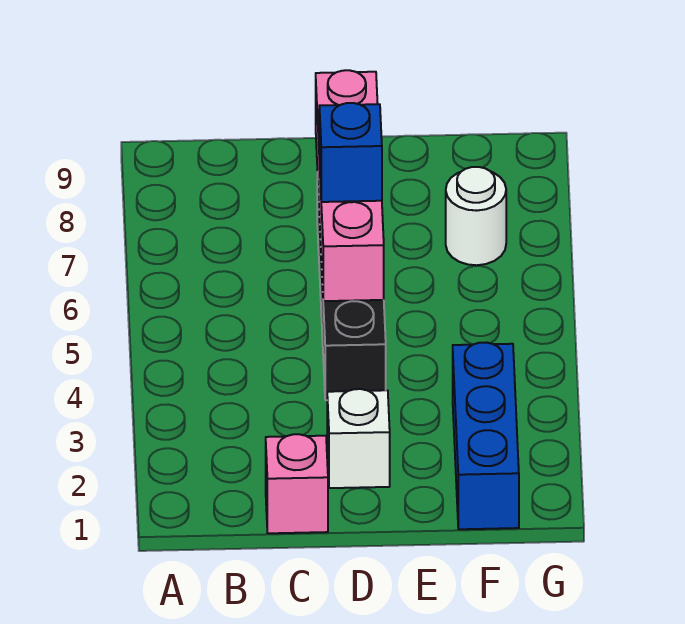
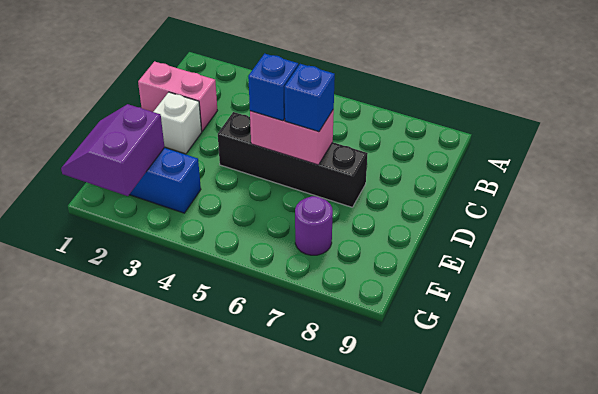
pink brick C1 level 1 -> pink brick C1:C2 level 1
pink brick D5:D8 level 2 -> pink brick D5:D6 level 2
none -> blue brick D5 level 3
none -> purple slope F1:G2 level 2 top 2
white round brick F7 level 1 -> purple round brick F7 level 1

